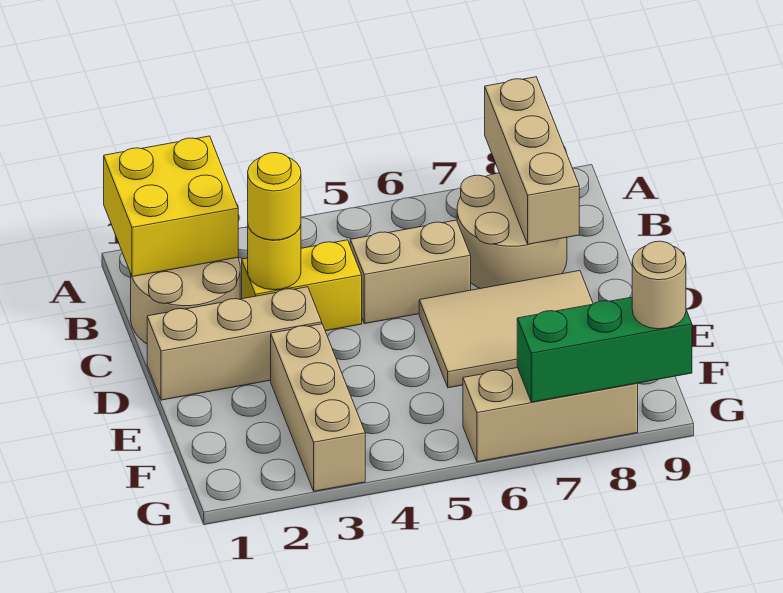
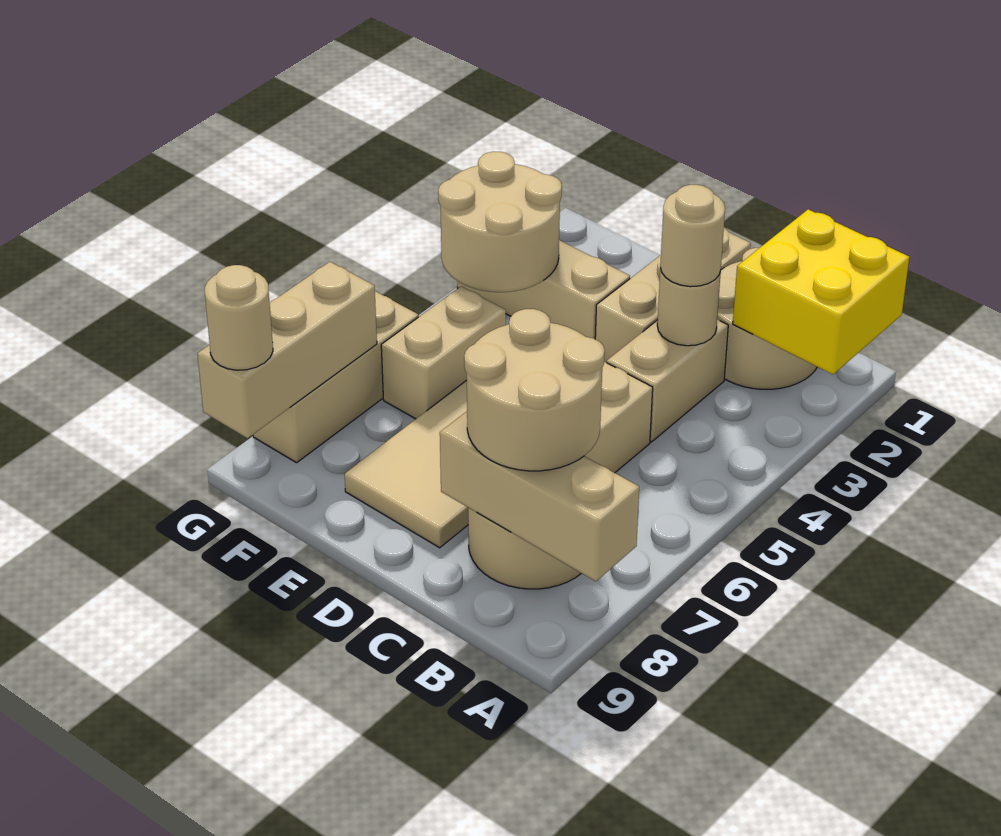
none -> tan round brick B7:C8 level 3
yellow brick C3:C4 level 1 -> tan brick C3:C4 level 1
yellow round brick C3 level 2 -> tan round brick C3 level 2
yellow round brick C3 level 3 -> tan round brick C3 level 3
none -> tan round brick F3:G4 level 2
none -> tan brick F5:F6 level 1
green brick G7:G9 level 2 -> tan brick G7:G9 level 2

